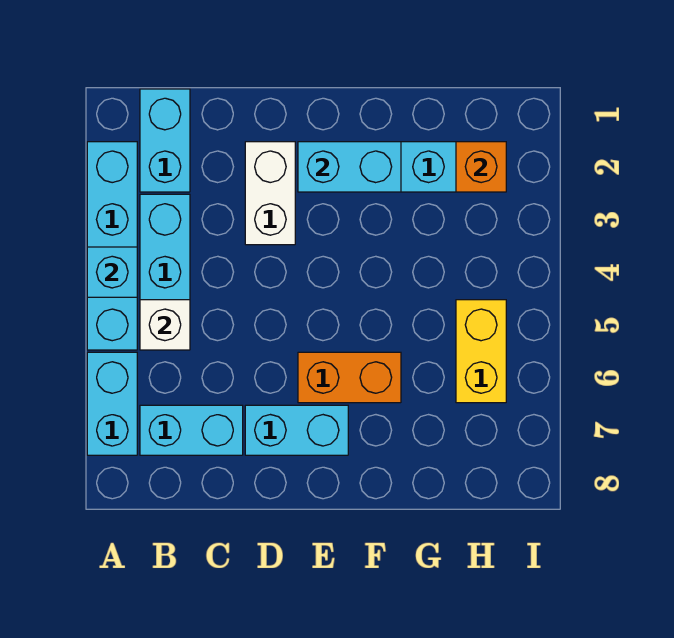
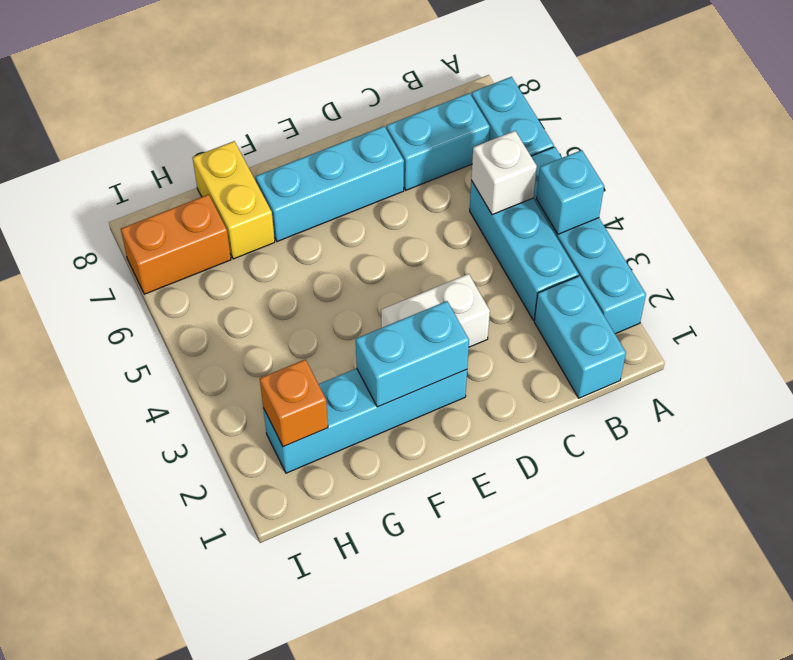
white brick D2:D3 level 1 -> white brick D3:E3 level 1
cyan brick D7:E7 level 1 -> cyan brick D7:F7 level 1
orange brick E6:F6 level 1 -> orange brick H7:I7 level 1
yellow brick H5:H6 level 1 -> yellow brick G7:G8 level 1

